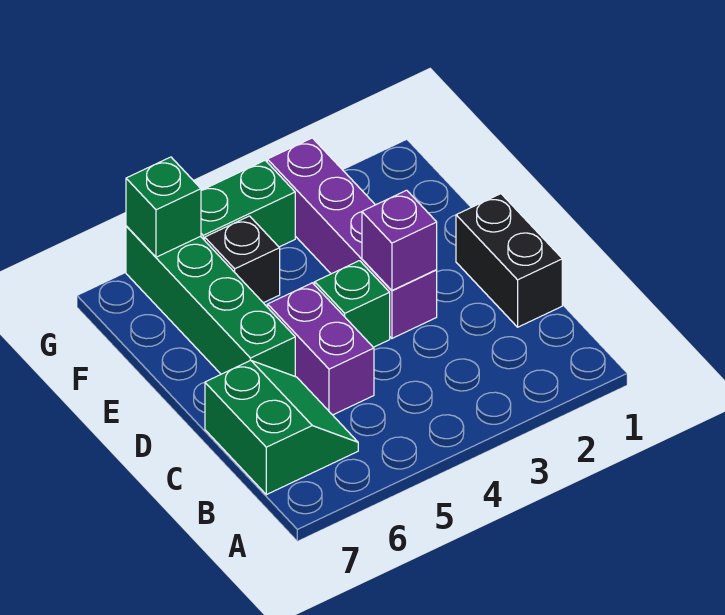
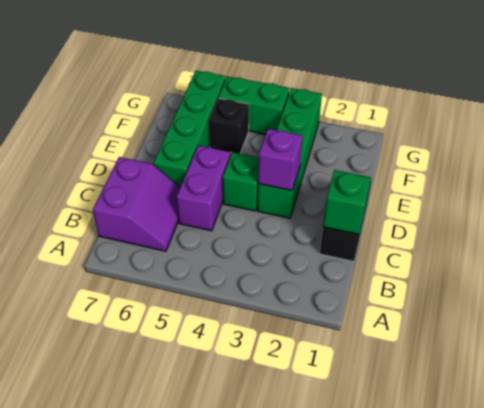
green slope B6:C7 level 1 top 7 -> purple slope B6:C7 level 1 top 7
purple brick D3:G3 level 1 -> green brick D3:G3 level 1
green brick G6 level 2 -> green brick C1 level 2

